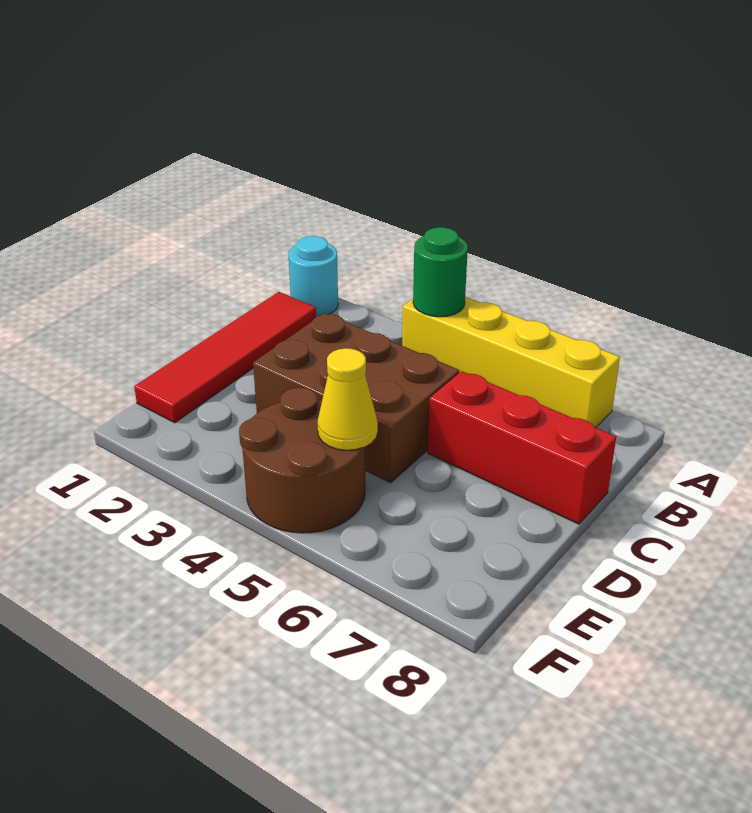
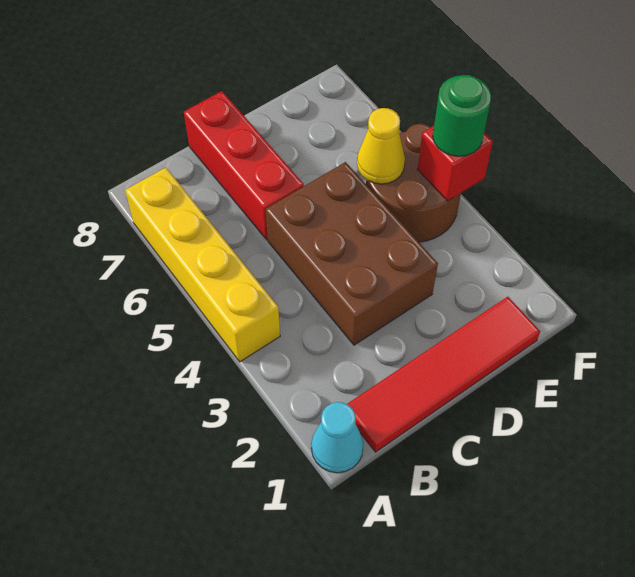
cyan round brick A1 level 1 -> cyan cone A1 level 1
green round brick A4 level 2 -> green round brick F4 level 3
none -> red brick F4 level 2

